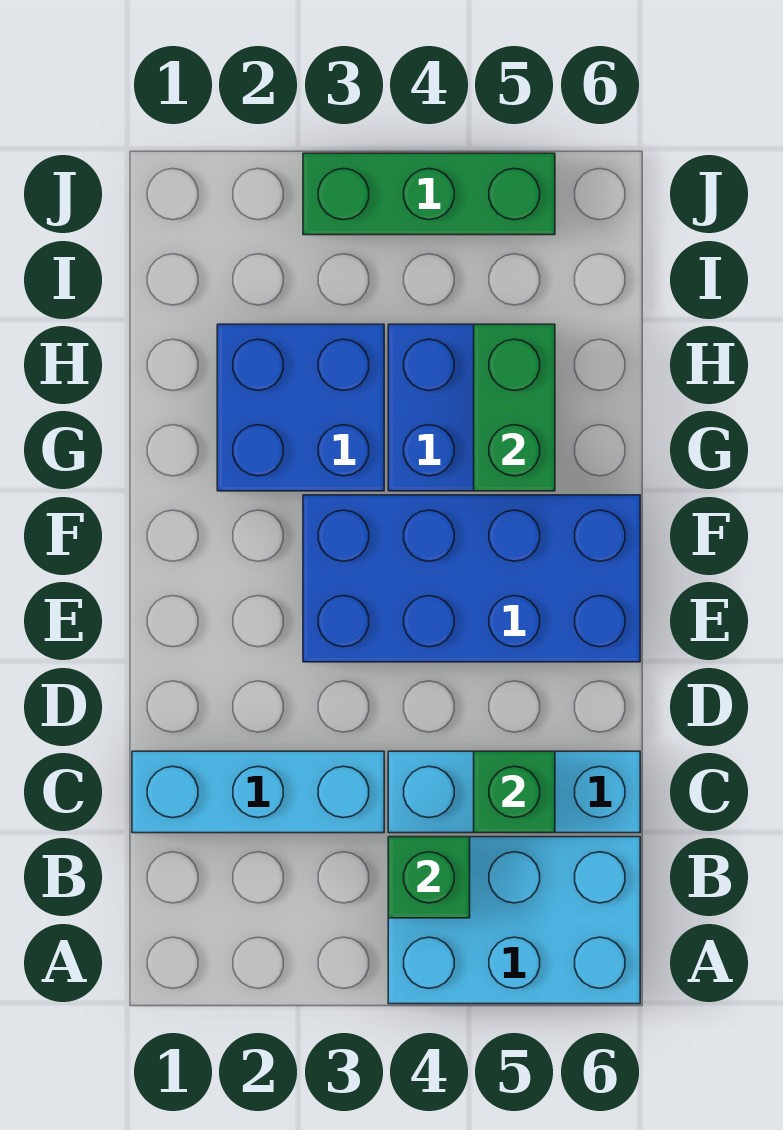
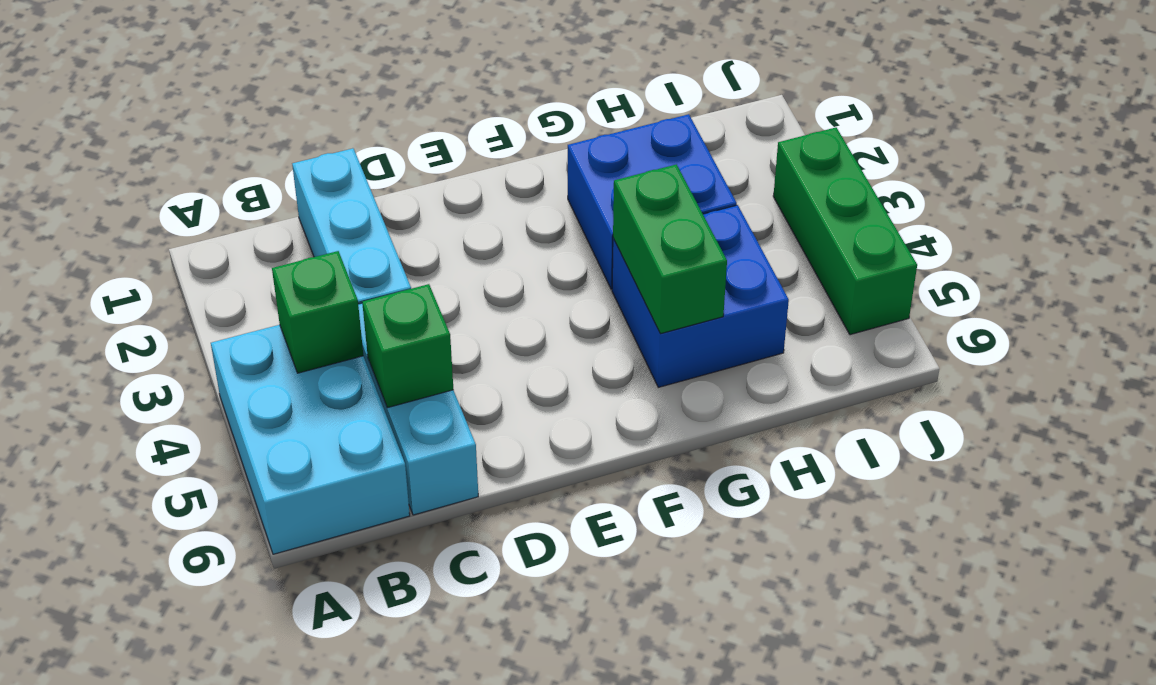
blue brick E3:F6 level 1 -> none
green brick G5:H5 level 2 -> green brick G4:G5 level 2

